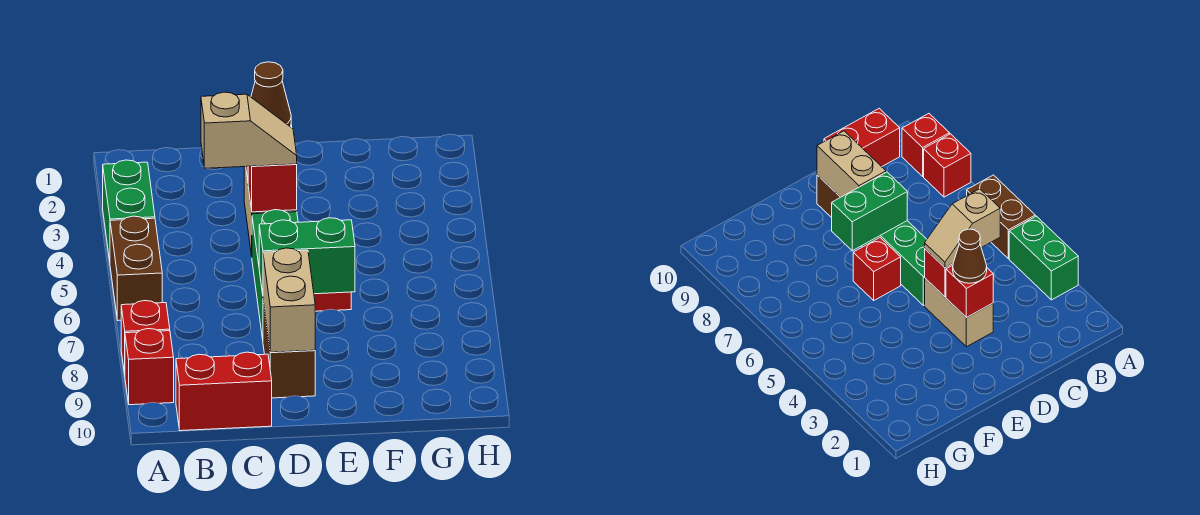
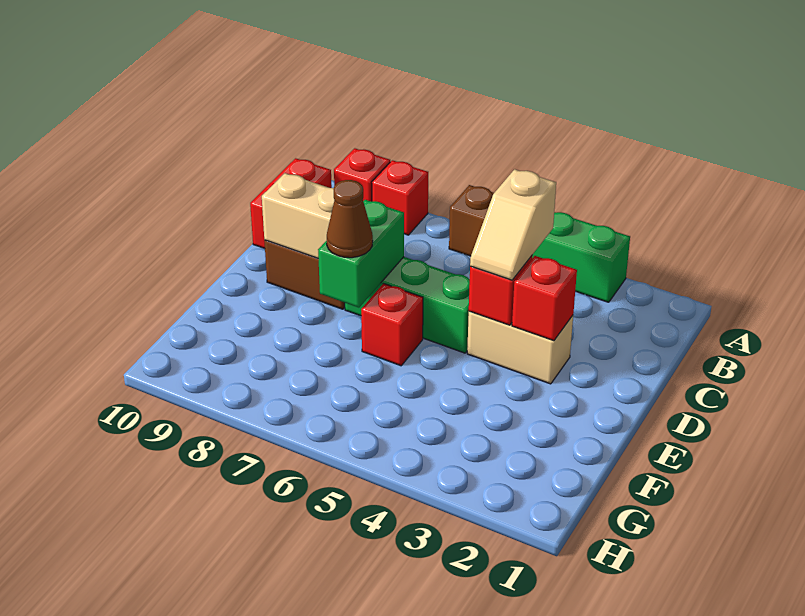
brown cone D3 level 3 -> brown cone E7 level 3

